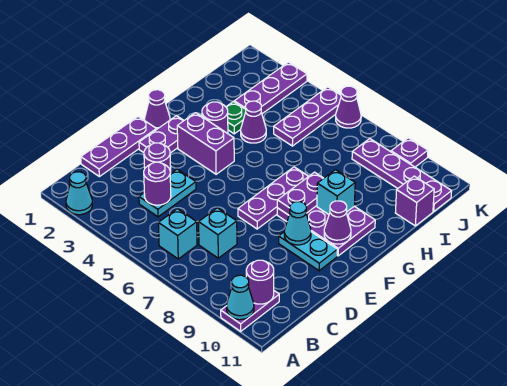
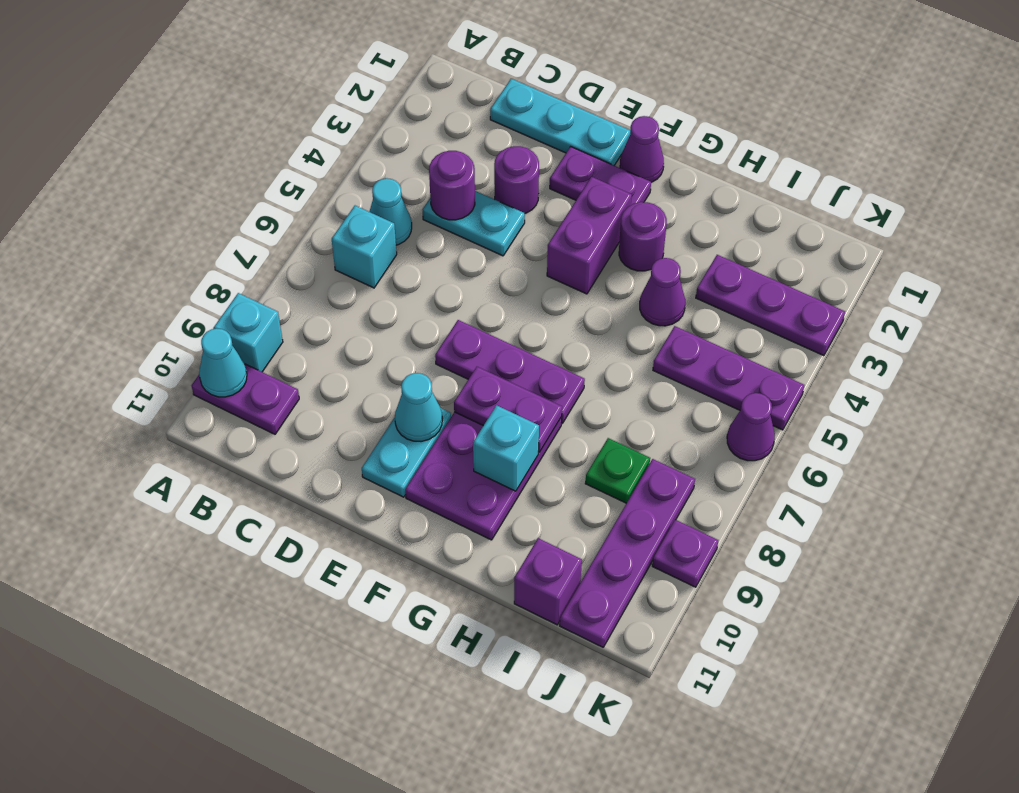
cyan cone A2 level 1 -> cyan cone B5 level 1
purple round brick B10 level 2 -> none
purple plate C1:E1 level 1 -> cyan plate C1:E1 level 1
cyan brick C7 level 1 -> cyan brick A9 level 1
purple cone F10 level 2 -> none
green plate H3 level 1 -> green plate I8 level 1

